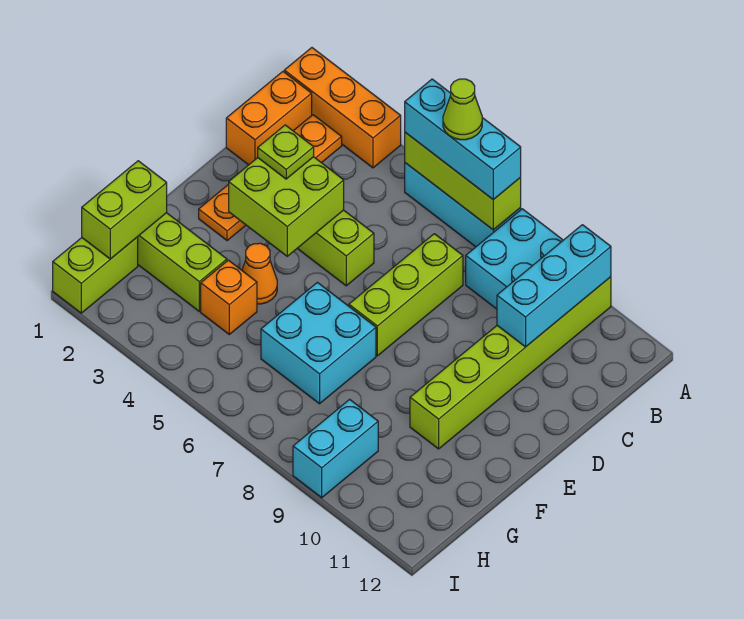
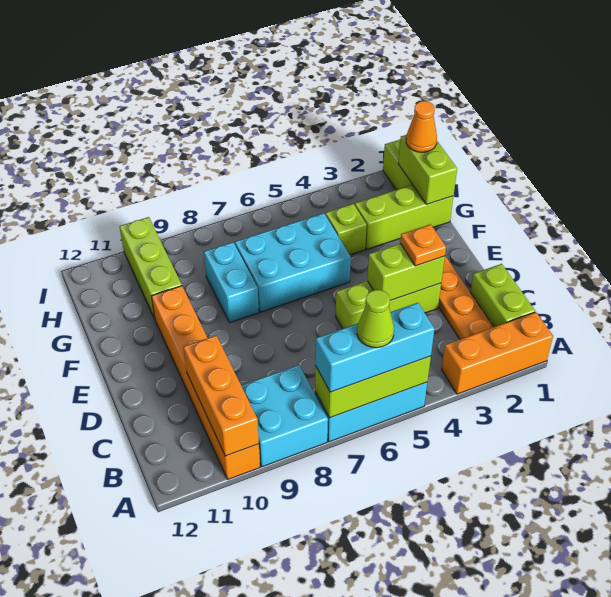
lime brick A10:F10 level 1 -> orange brick A10:F10 level 1
cyan brick A10:C10 level 2 -> orange brick A10:C10 level 2
orange brick B1:C1 level 1 -> lime brick B1:C1 level 1
lime brick C7:E7 level 1 -> lime brick G10:I10 level 1
lime brick D3:E4 level 2 -> lime brick D3:D4 level 2
lime plate D3 level 3 -> orange plate D3 level 3
orange cone F4 level 1 -> orange cone H1 level 3
cyan brick F6:G7 level 1 -> cyan brick F5:G7 level 1
orange brick G4 level 1 -> lime brick G4 level 1
cyan brick H9:I9 level 1 -> cyan brick F8:G8 level 1

